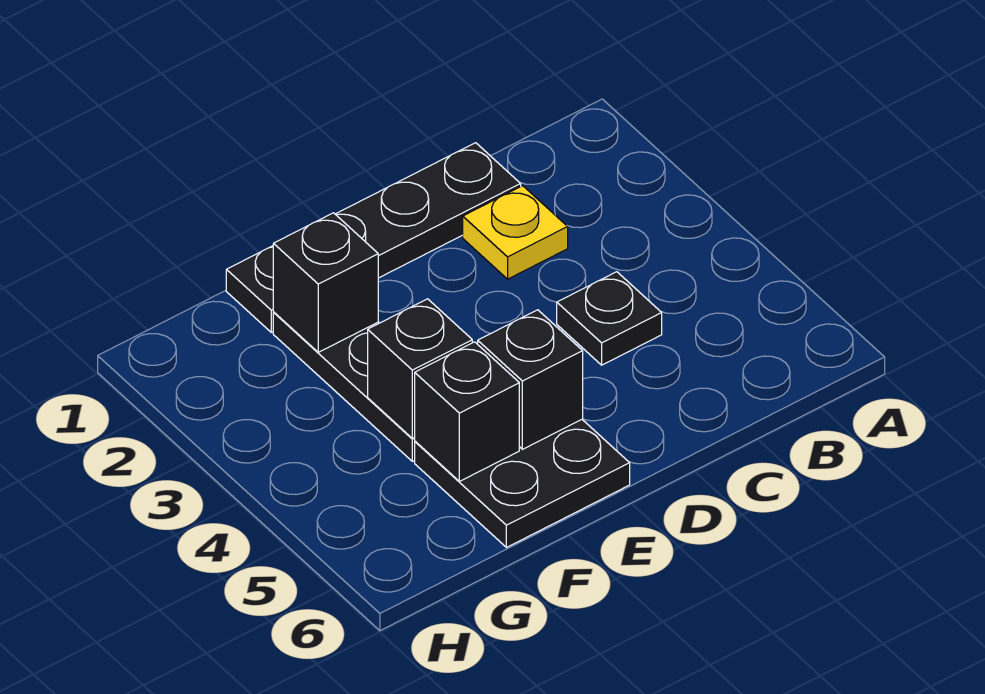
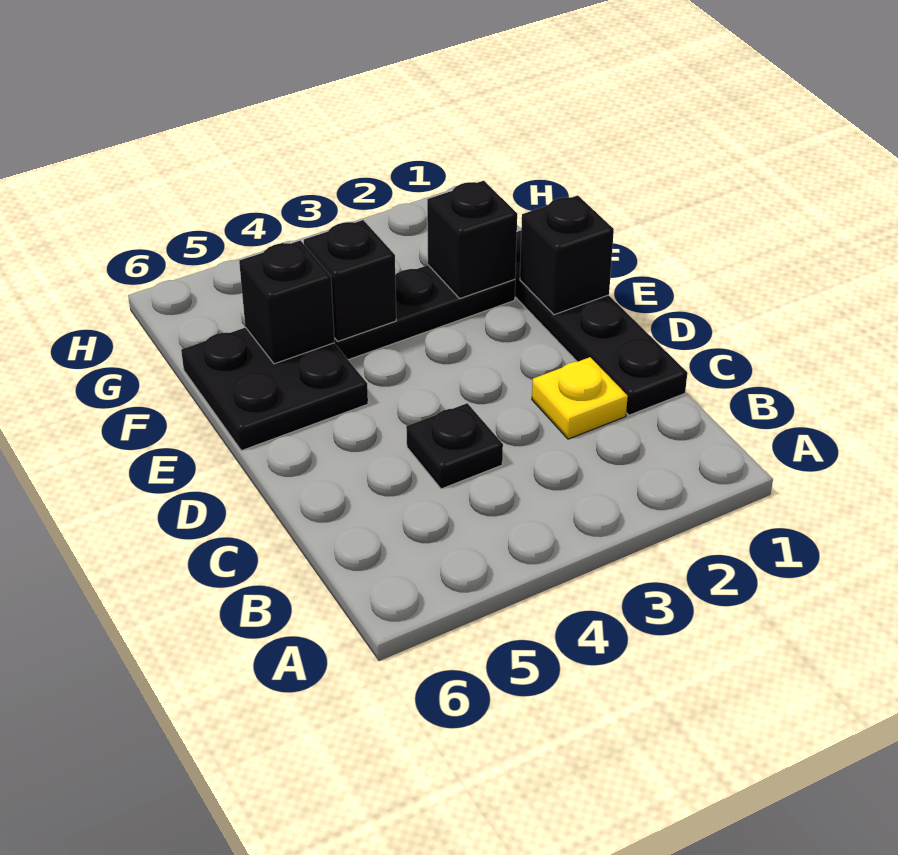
black brick E5 level 2 -> black brick E1 level 2

